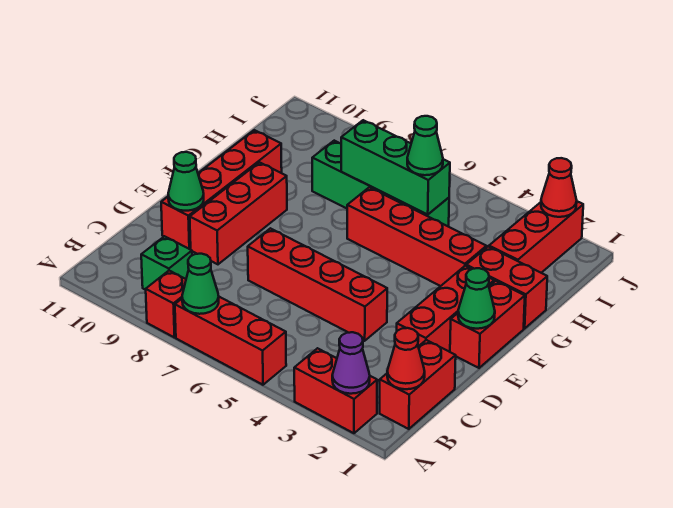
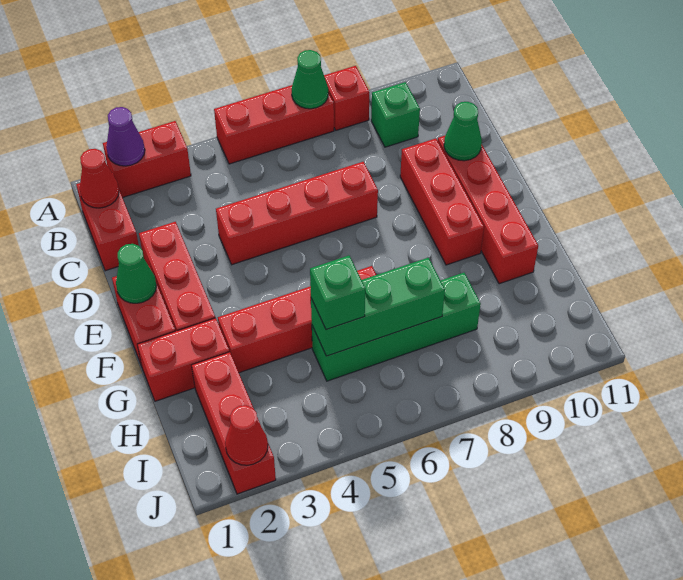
green cone H5 level 3 -> green brick H5 level 3

